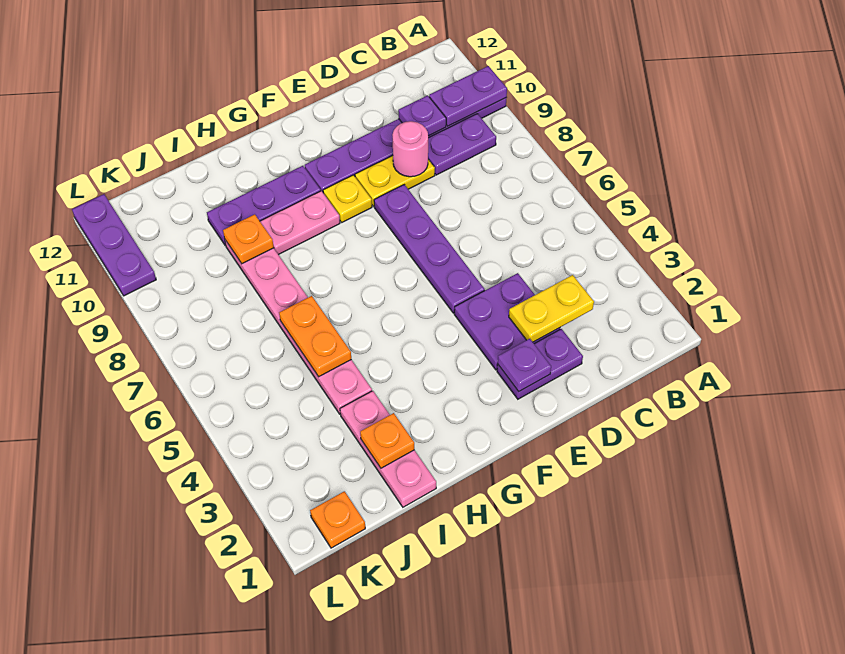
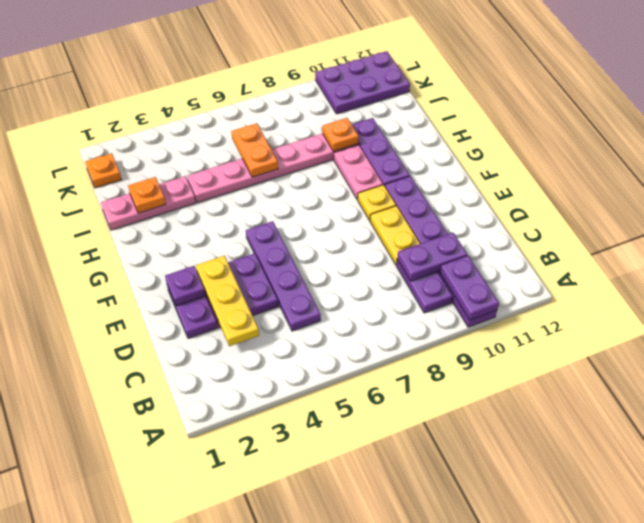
yellow plate C3:D3 level 2 -> yellow plate C3:E3 level 2
purple plate C10 level 2 -> purple plate C9:C10 level 2
pink round brick D9 level 2 -> none
purple plate E5:E8 level 1 -> purple plate C5:F5 level 1
orange plate I5:I6 level 2 -> orange plate I6:J6 level 2
purple plate L10:L12 level 1 -> purple plate K10:L12 level 1

